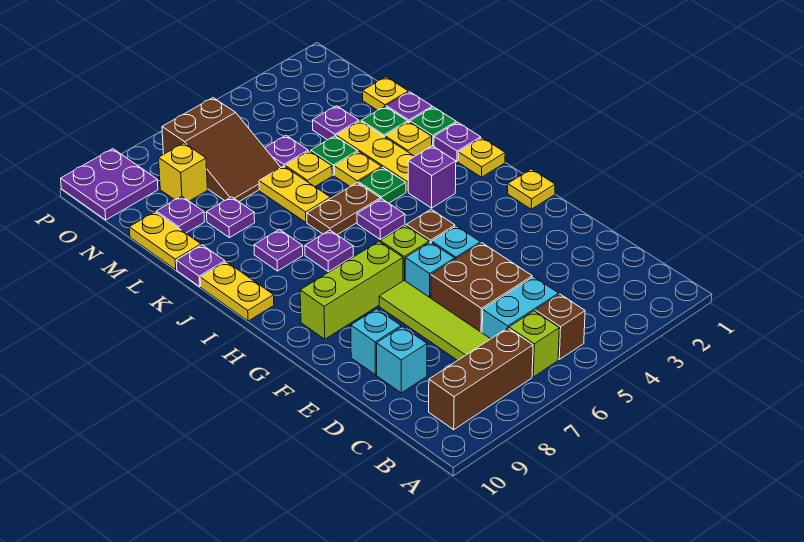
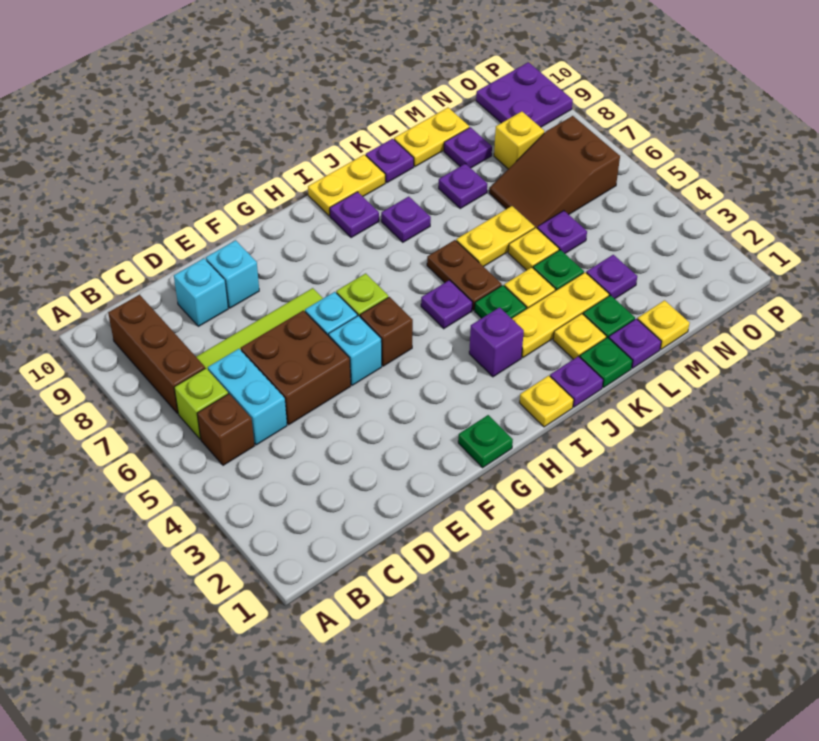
yellow plate G1 level 1 -> green plate G1 level 1
lime brick G7:G9 level 1 -> none
purple plate I7 level 1 -> purple plate I9 level 1

